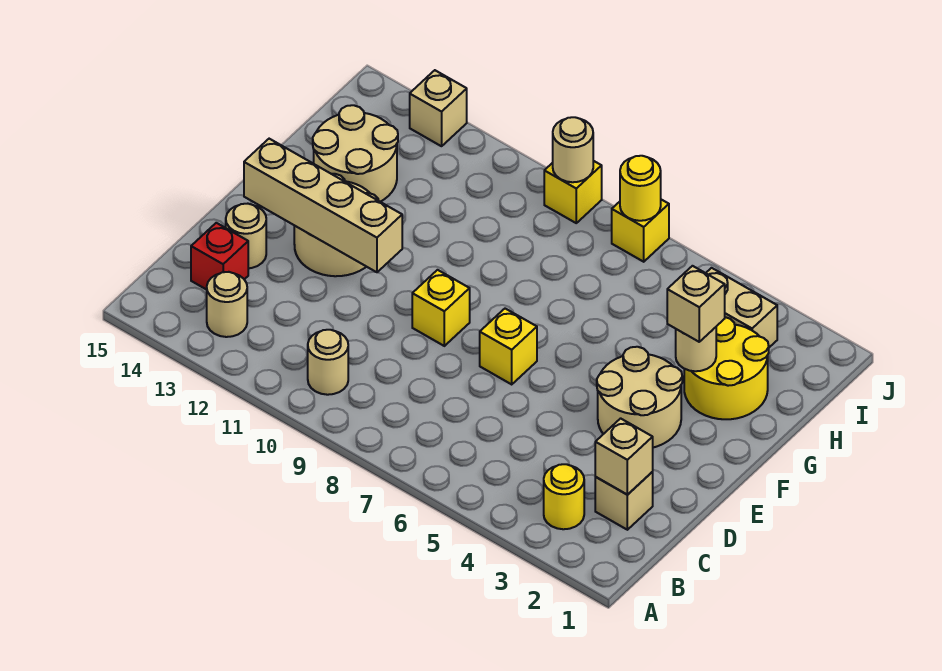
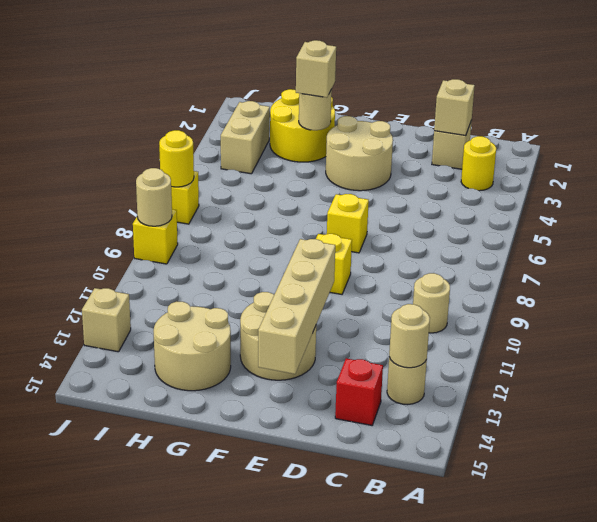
tan round brick D14 level 1 -> tan round brick B13 level 2

